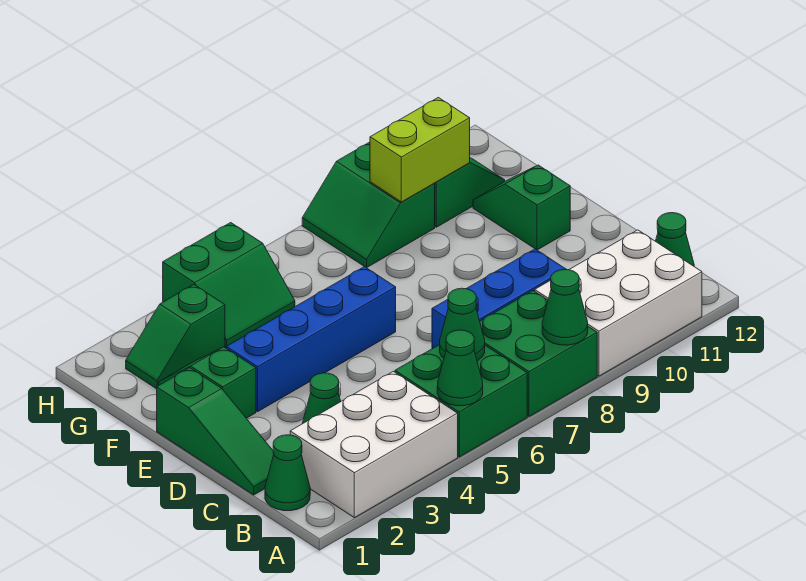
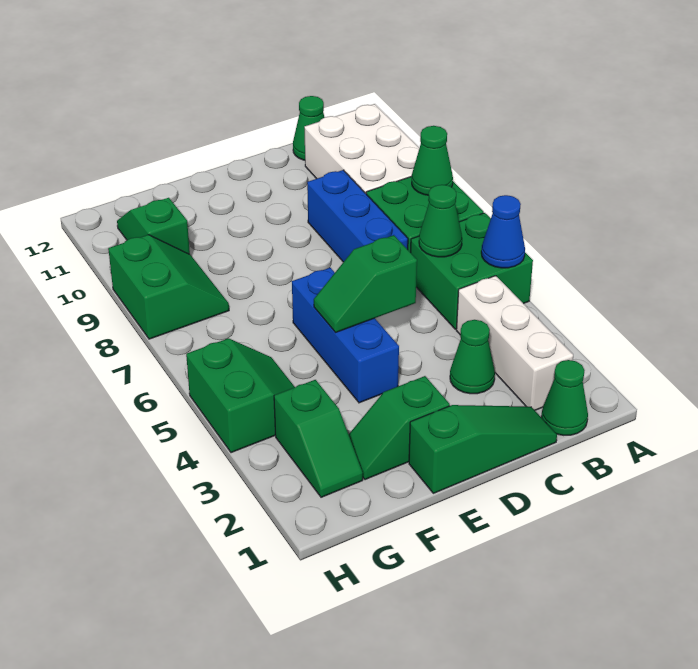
white brick A2:B4 level 1 -> white brick B2:B4 level 1
green cone A5 level 2 -> blue cone A5 level 2
blue brick E3:E6 level 1 -> blue brick E4:E6 level 1
green slope E11:F11 level 1 top E -> green slope D5:E5 level 2 top D
green slope G8:H9 level 1 top 9 -> green slope G8:H9 level 1 top H
lime brick G9:G10 level 2 -> none

